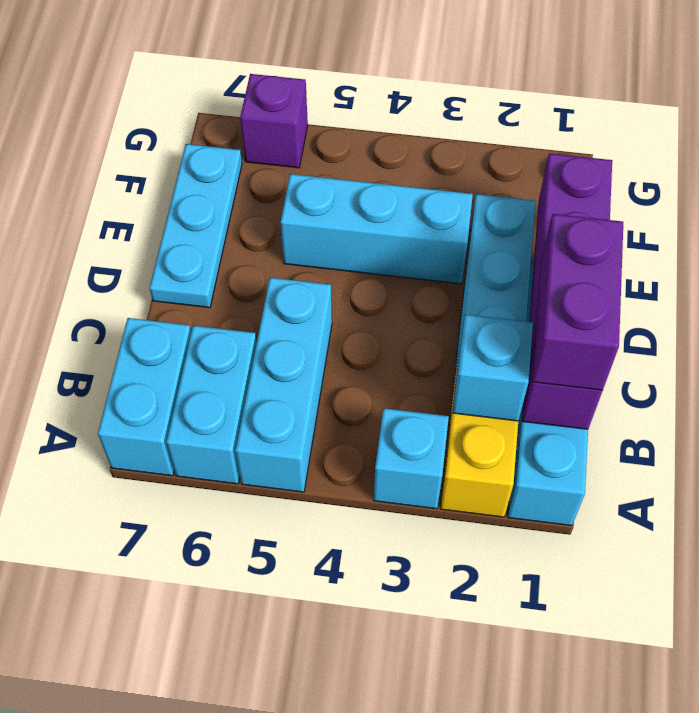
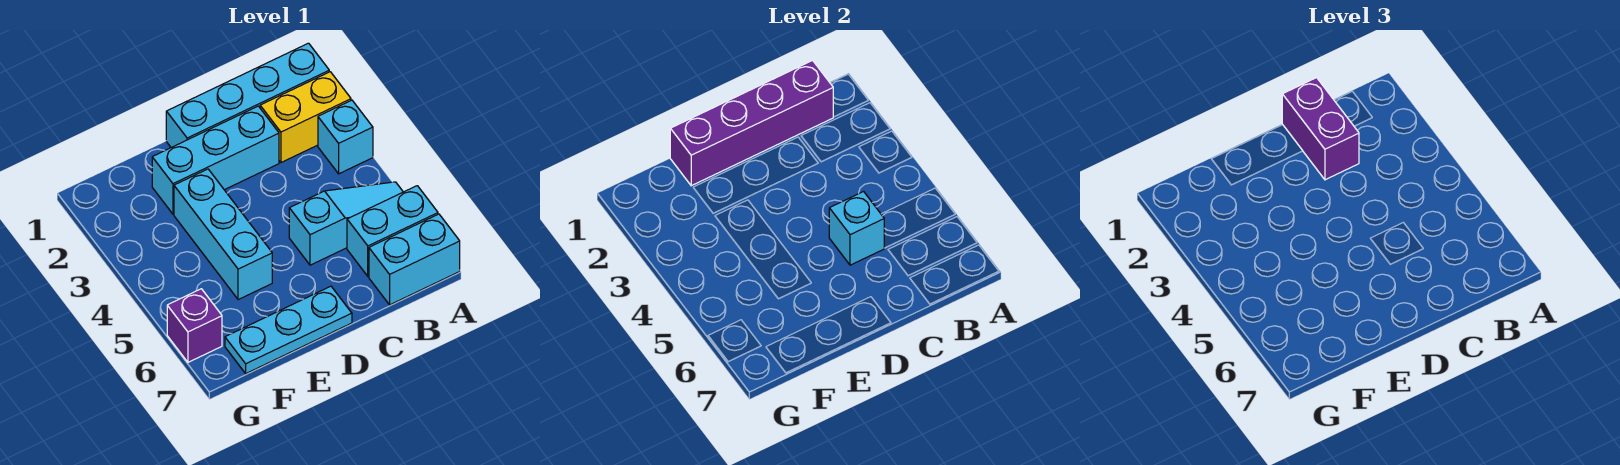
cyan brick A5:C5 level 1 -> cyan slope A5:C5 level 1 top C
purple brick B1:C1 level 3 -> purple brick C1:C2 level 3
cyan brick B2 level 2 -> cyan brick C5 level 2

